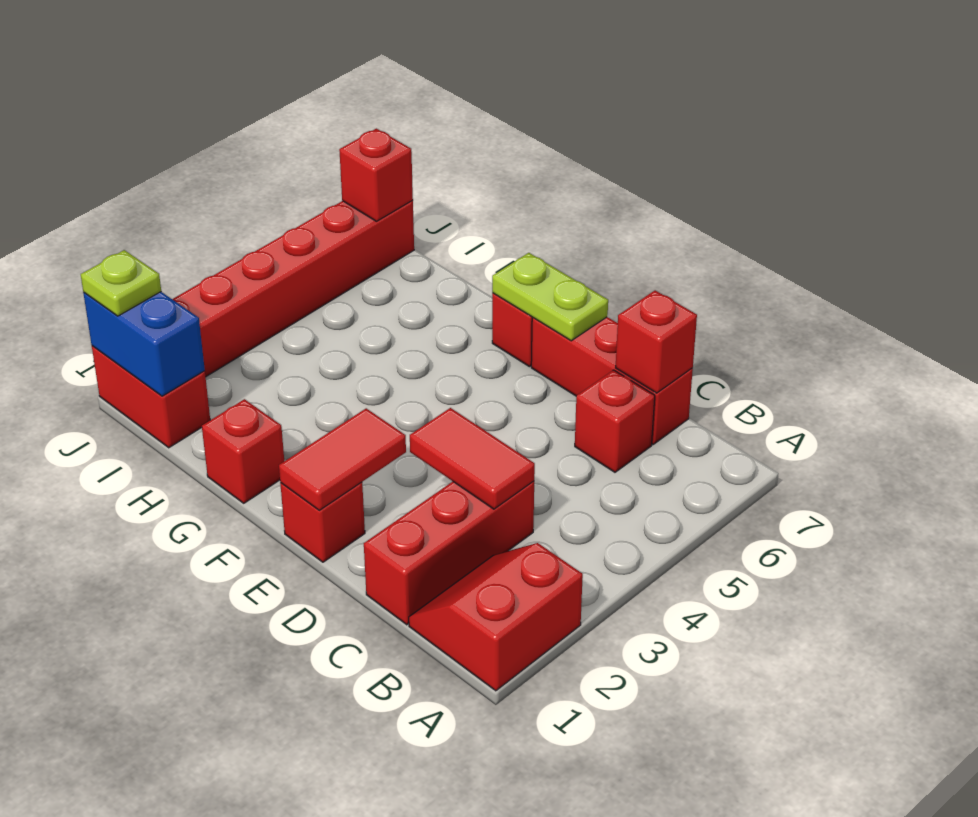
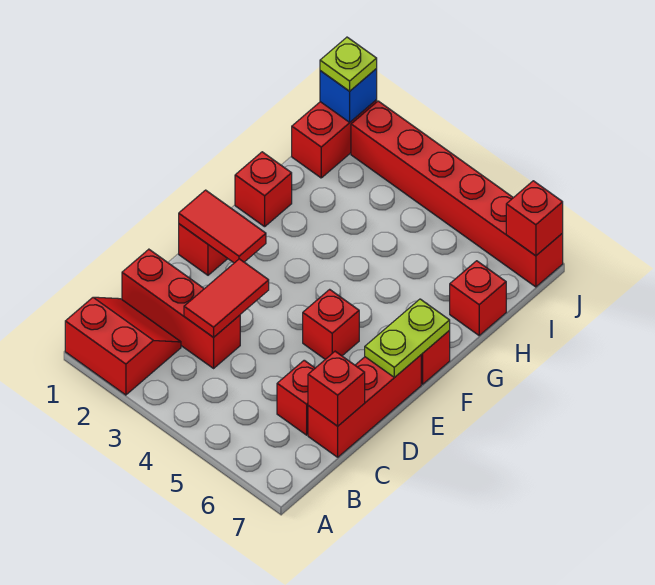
none -> red brick E5 level 1
none -> red brick H7 level 1
blue brick I1:J1 level 2 -> blue brick J1 level 2

